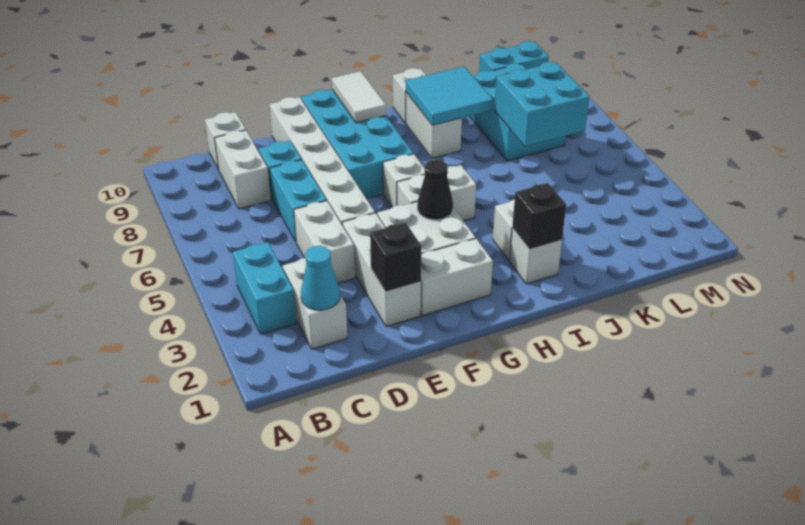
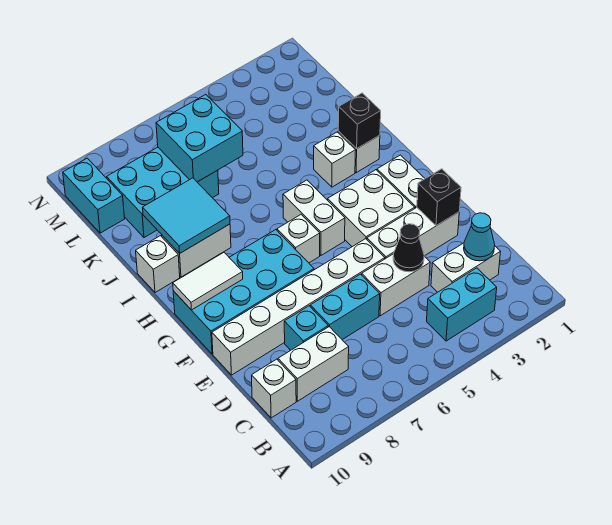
black cone G4 level 2 -> black cone D4 level 2

